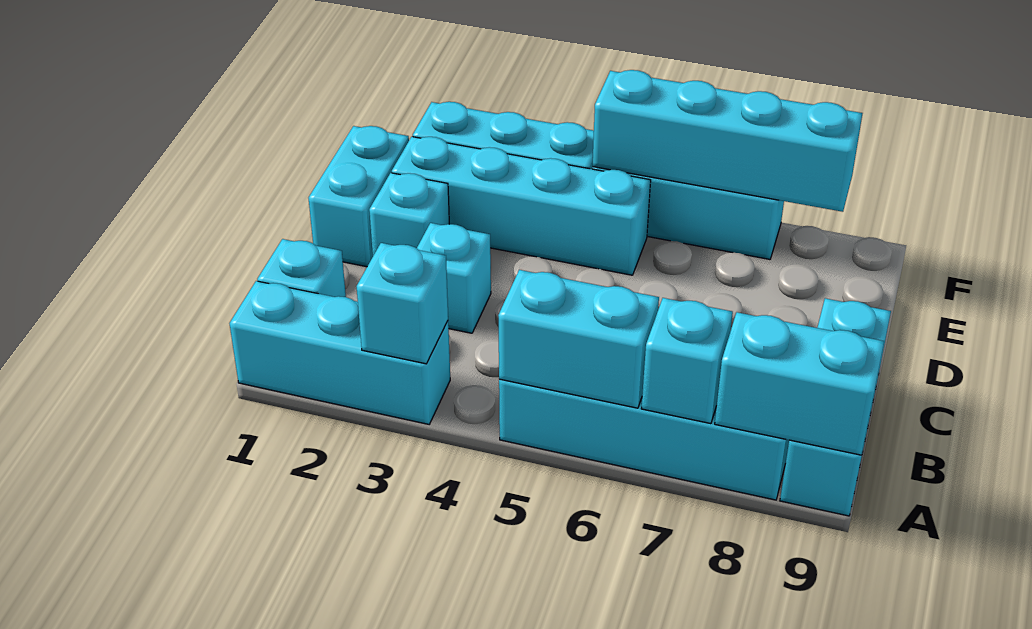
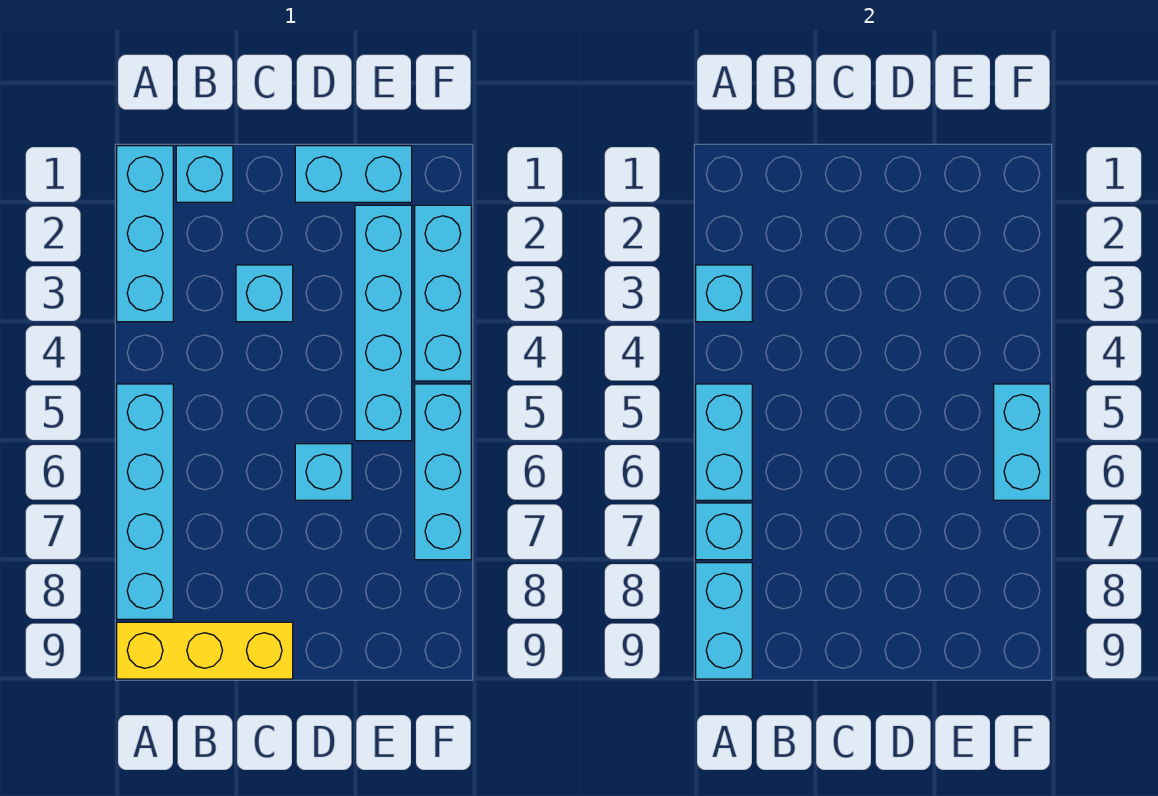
cyan brick A9:C9 level 1 -> yellow brick A9:C9 level 1
cyan brick D2 level 1 -> cyan brick D6 level 1
cyan brick F5:F8 level 2 -> cyan brick F5:F6 level 2

